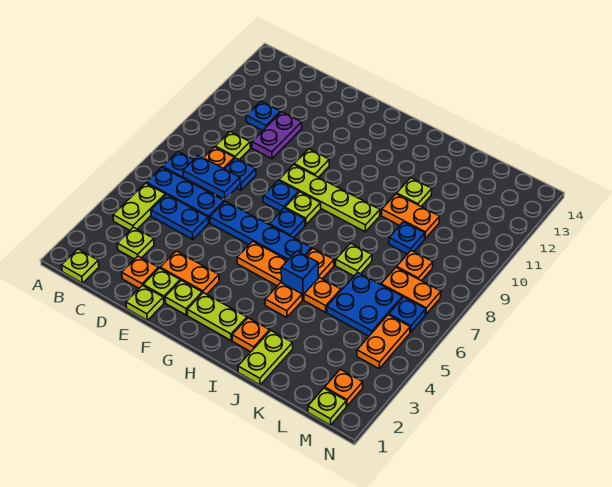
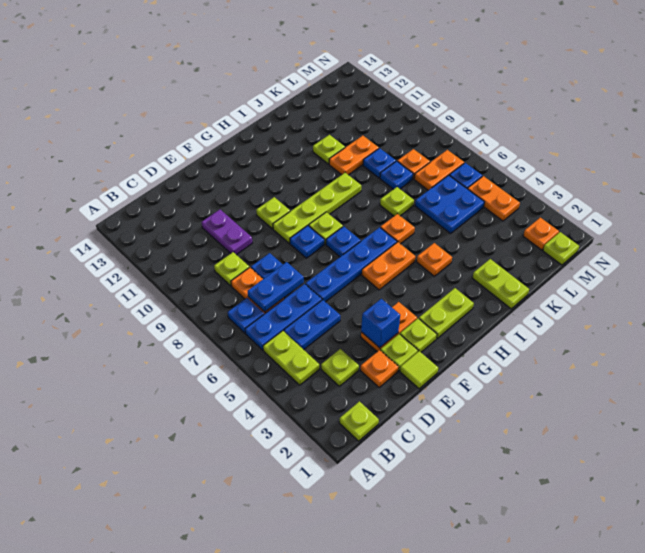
blue plate C11 level 1 -> blue plate K8 level 1
lime plate E1 level 1 -> lime tile E1 level 1
orange plate I2 level 1 -> none
blue brick I5 level 1 -> blue brick E3 level 2
orange plate J5 level 1 -> none

